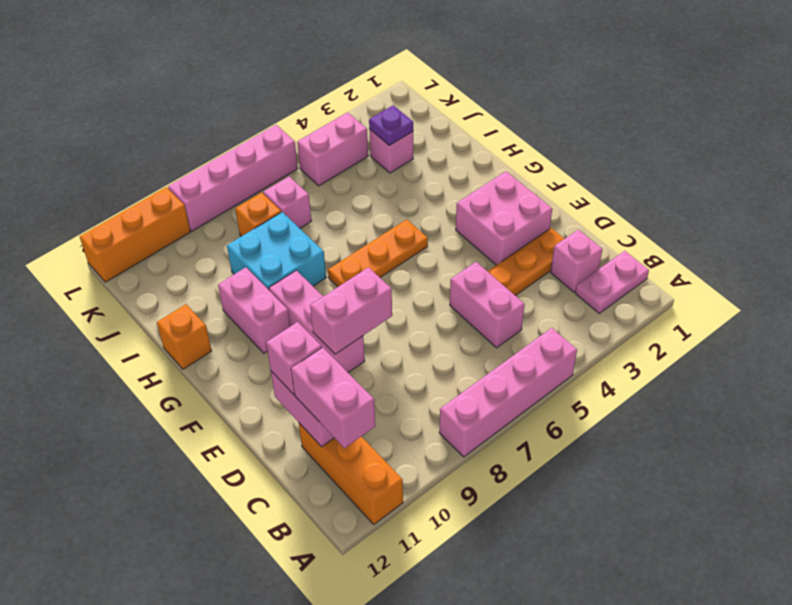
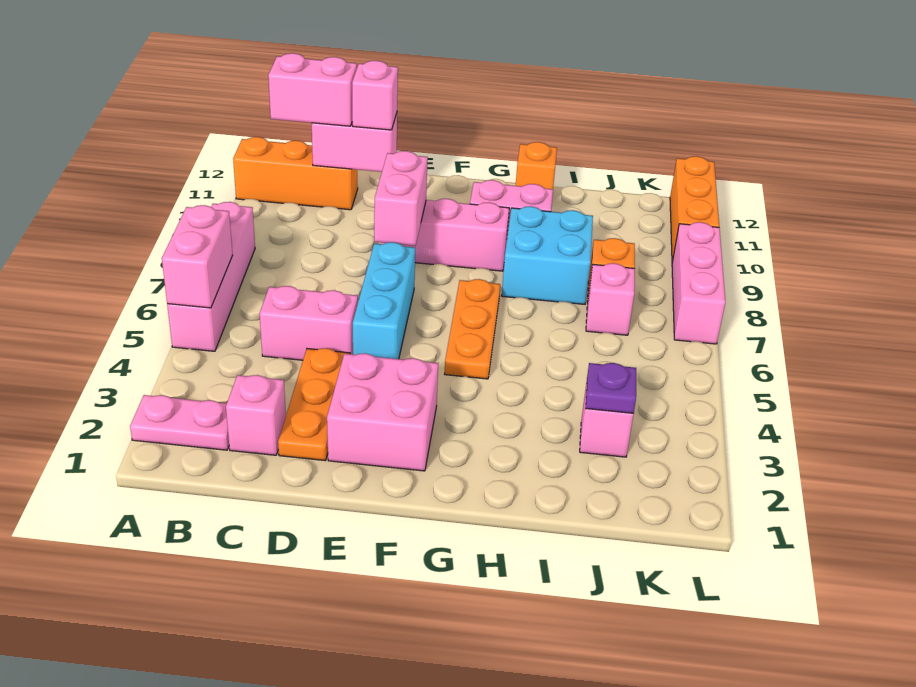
pink plate B1:B2 level 1 -> pink plate A2:B2 level 1
none -> cyan brick E5:E7 level 1
pink brick K4:K5 level 1 -> pink brick A5:A6 level 2
pink brick L6:L9 level 1 -> pink brick L7:L9 level 1

